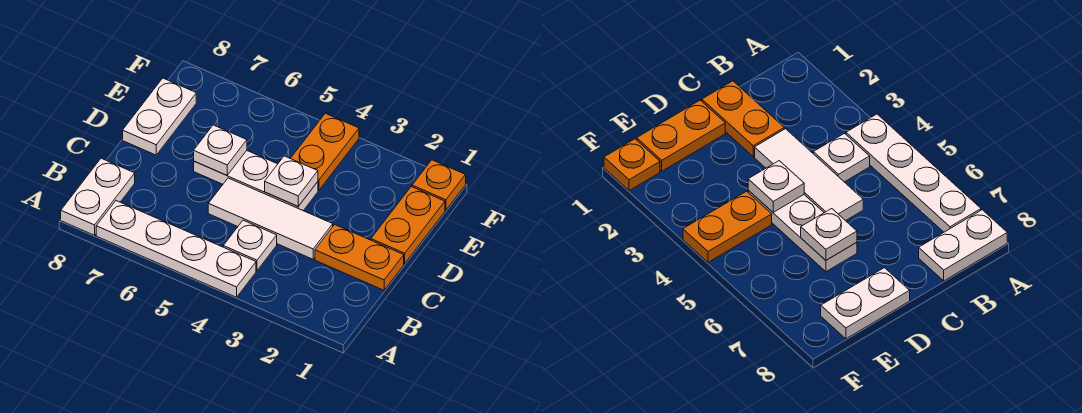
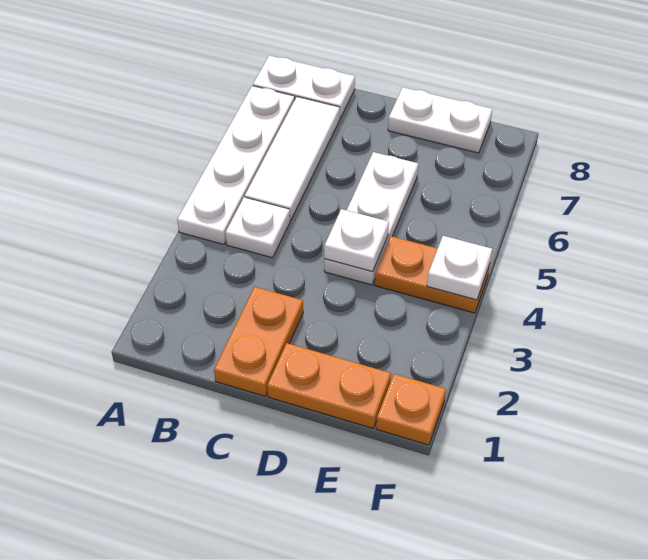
white tile C3:C5 level 1 -> white tile B5:B7 level 1
white plate D6 level 2 -> white plate F4 level 2

